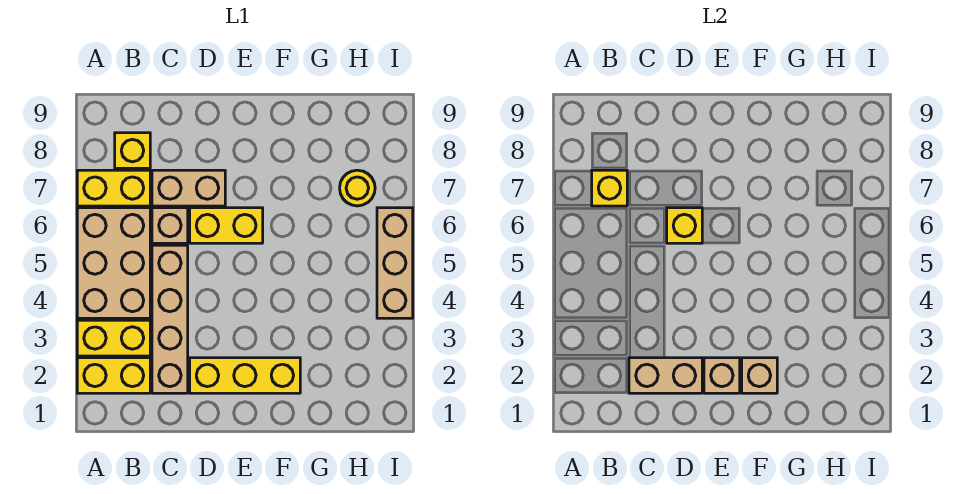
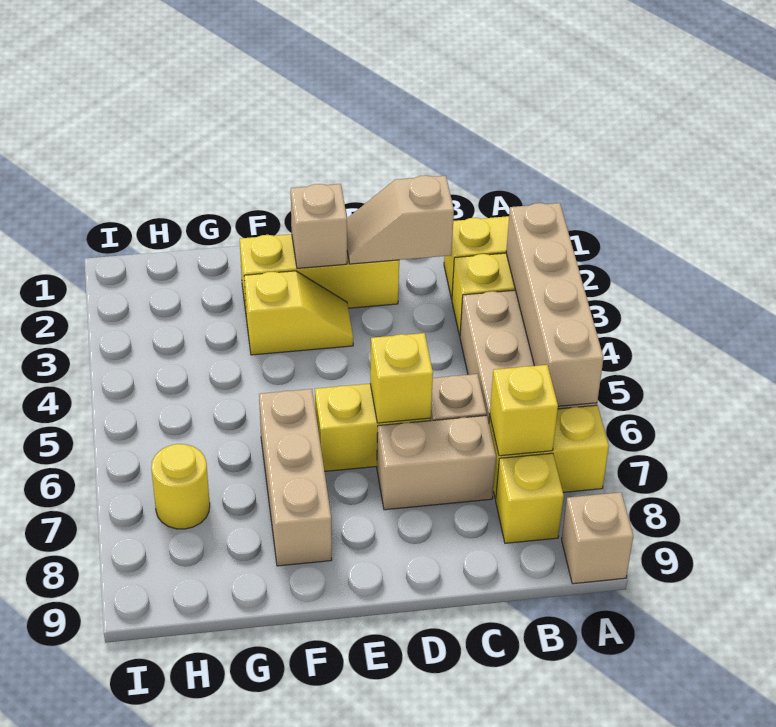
tan brick C2:C5 level 1 -> tan brick A3:A6 level 2
tan brick C2:D2 level 2 -> tan slope C2:D2 level 2 top C
none -> yellow slope E3:F3 level 1 top F
tan brick F2 level 2 -> tan brick A9 level 1
tan brick I4:I6 level 1 -> tan brick F6:F8 level 1

